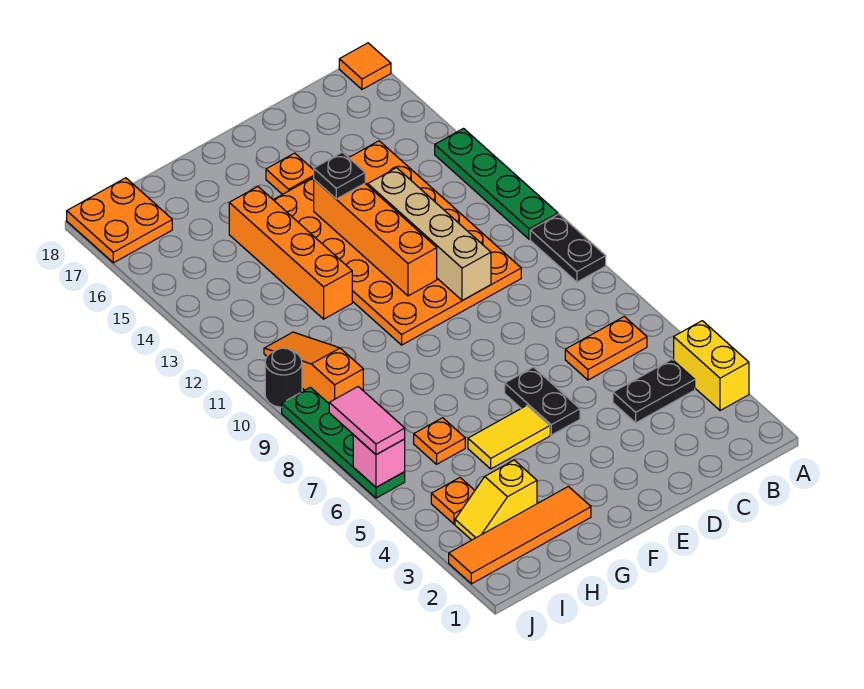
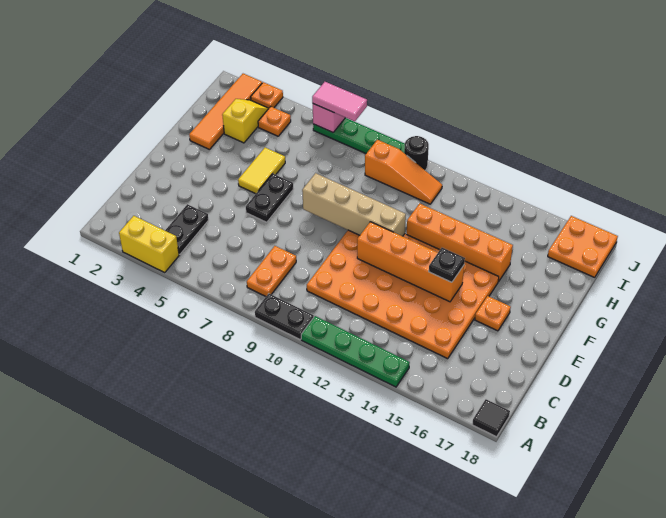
orange tile A18 level 1 -> black tile A18 level 1
orange plate B6:C6 level 1 -> orange plate B8:C8 level 1
tan brick D10:D13 level 2 -> tan brick F8:F11 level 2
black plate E5:E6 level 1 -> black plate E6:F6 level 1
orange plate H6 level 1 -> orange plate J3 level 1

